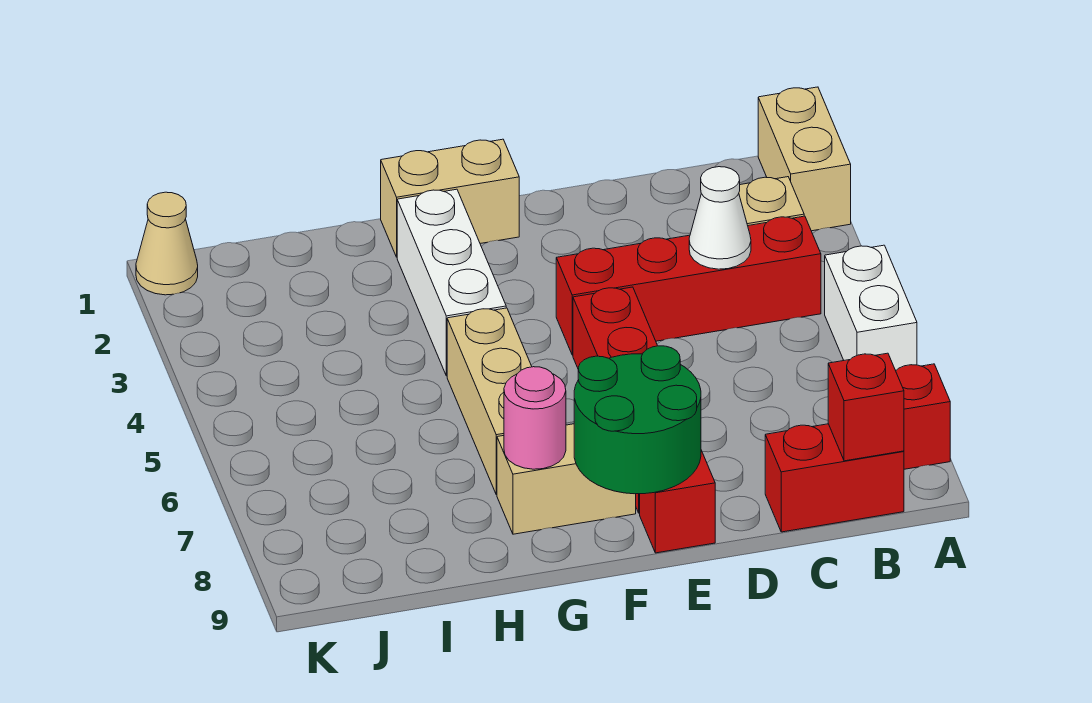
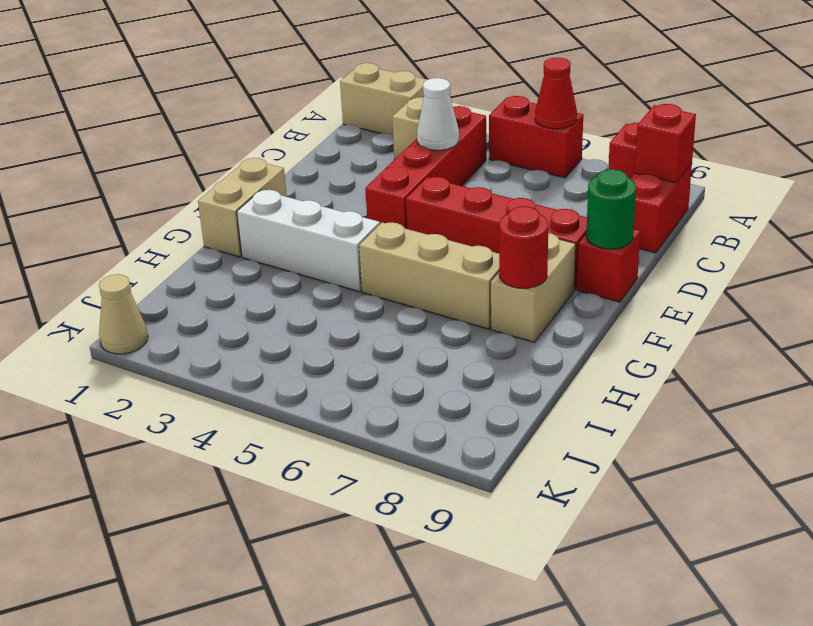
white brick A5:A6 level 1 -> red brick A5:A6 level 1
none -> red cone A6 level 2
green round brick E8:F9 level 2 -> green round brick E9 level 2
pink round brick G8 level 2 -> red round brick G8 level 2

